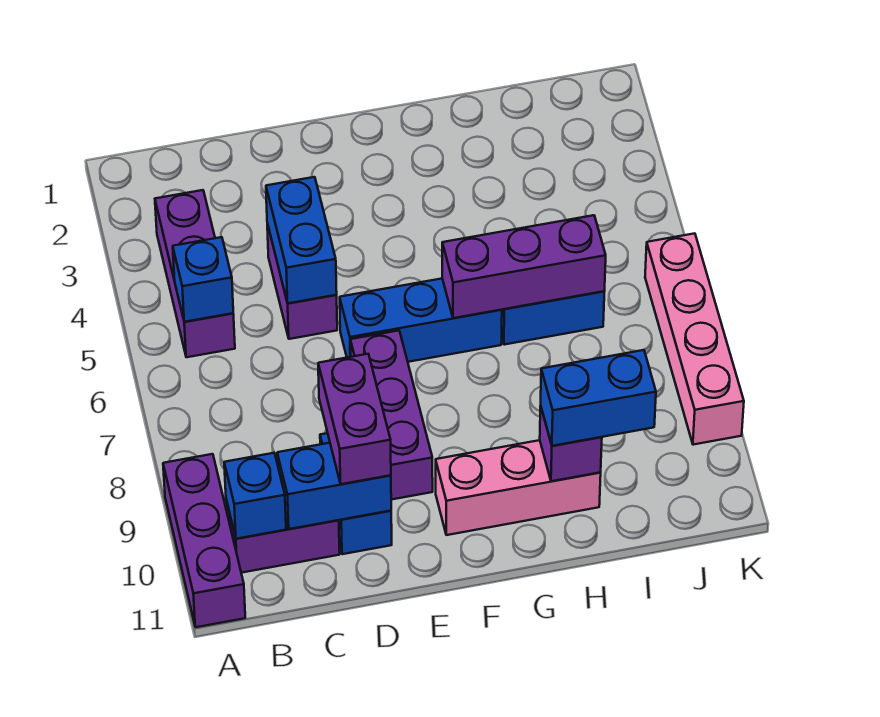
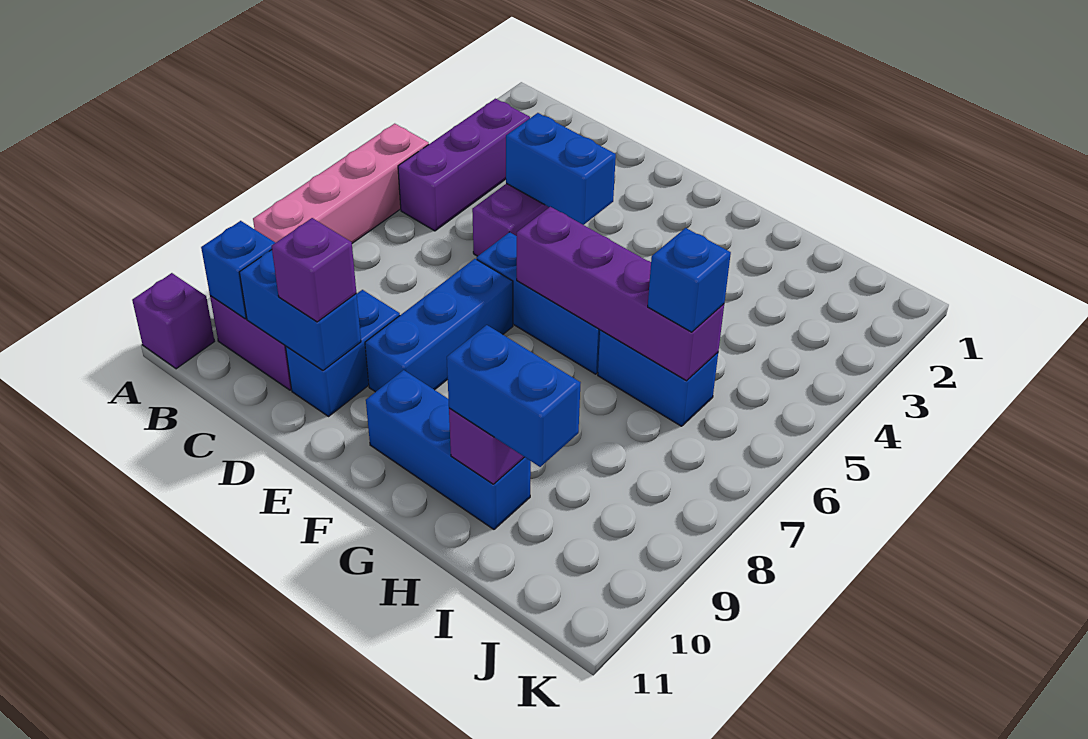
purple brick A9:A11 level 1 -> purple brick A11 level 1
blue brick B5 level 2 -> blue brick I6 level 3
blue brick D4:D5 level 2 -> blue brick D4:E4 level 2
purple brick D9:D10 level 3 -> purple brick D10 level 3
purple brick E7:E9 level 1 -> blue brick E7:E9 level 1
pink brick F10:H10 level 1 -> blue brick F10:H10 level 1
purple brick G6:I6 level 2 -> purple brick F6:I6 level 2
pink brick K6:K9 level 1 -> pink brick A5:A8 level 1

